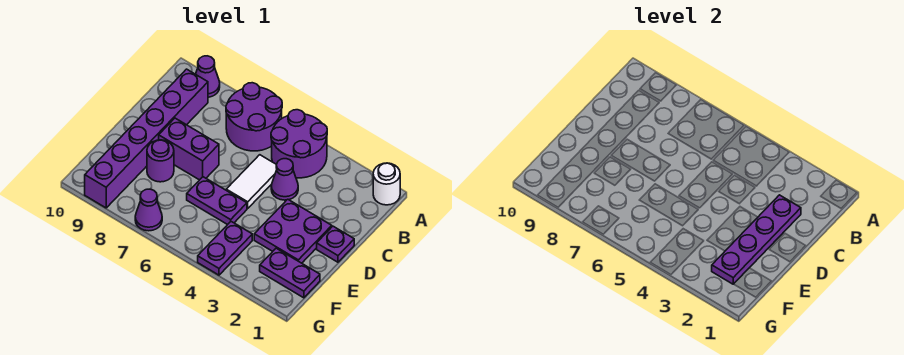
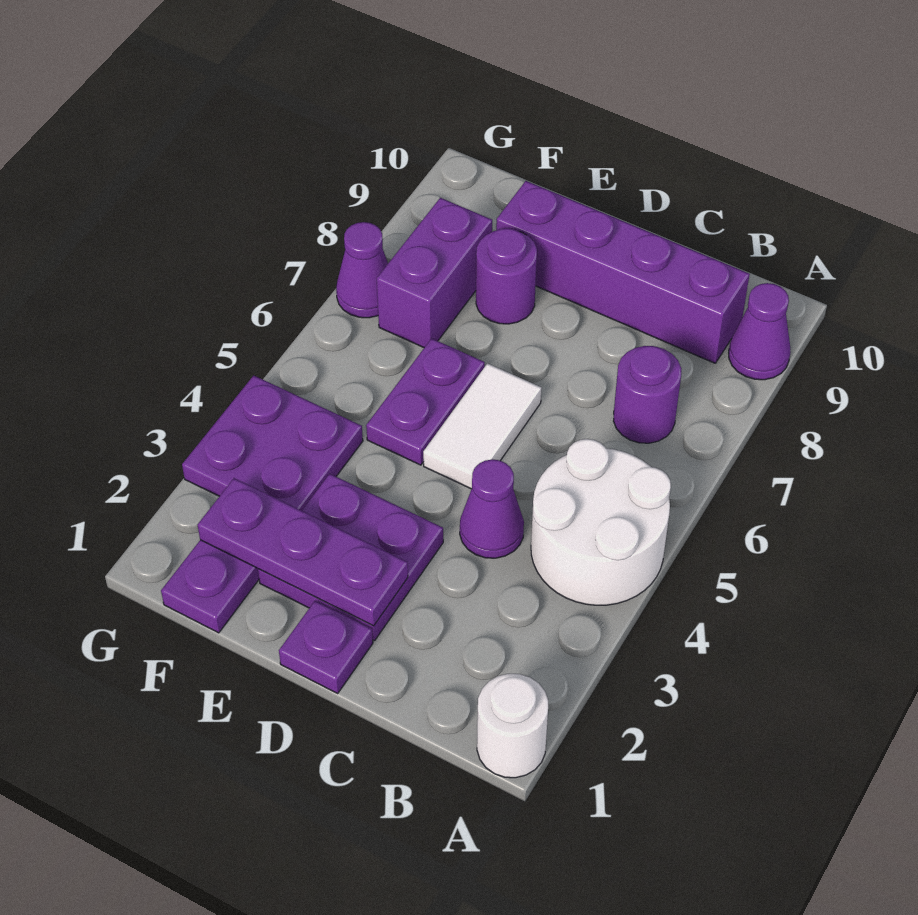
purple round brick A4:B5 level 1 -> white round brick A4:B5 level 1
purple round brick A6:B7 level 1 -> purple round brick B7 level 1
purple brick B9:G9 level 1 -> purple brick B9:E9 level 1
purple plate C2:F2 level 2 -> purple plate D2:F2 level 2
white tile C5:D5 level 1 -> white tile D5:D6 level 1
purple brick D7:D8 level 1 -> purple brick F7:F8 level 1
purple plate F4:G4 level 1 -> purple plate F3:G4 level 1

